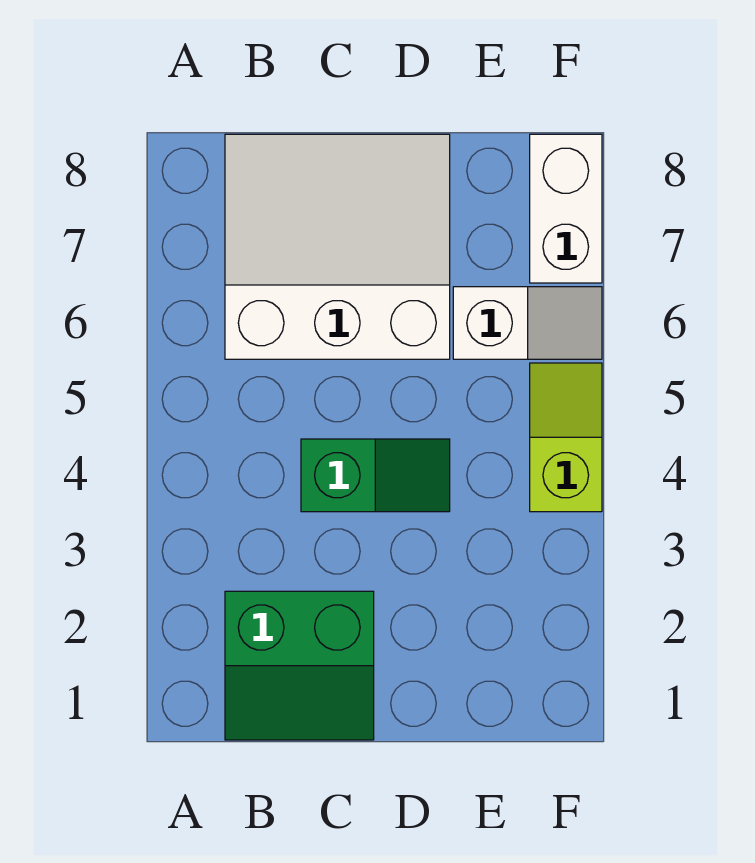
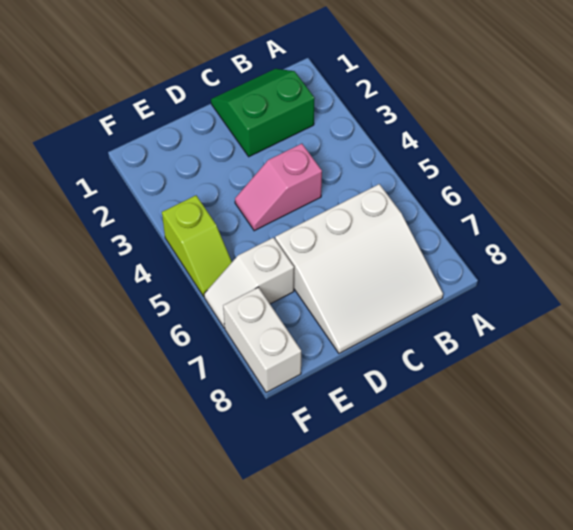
green slope C4:D4 level 1 top C -> pink slope C4:D4 level 1 top C

